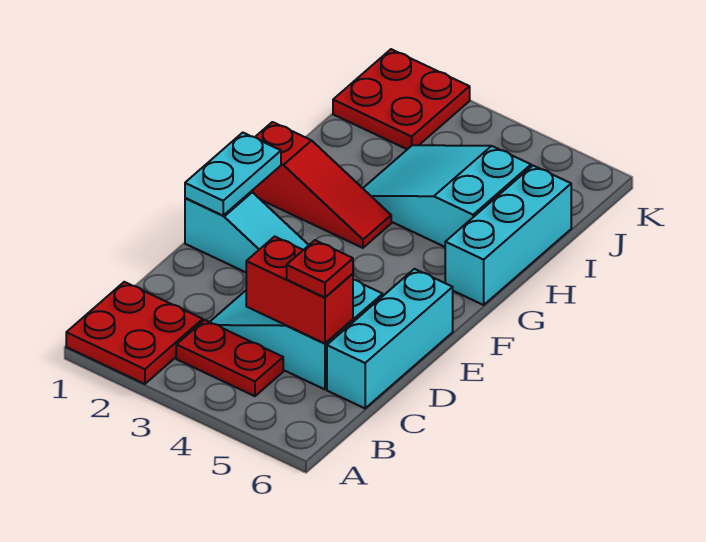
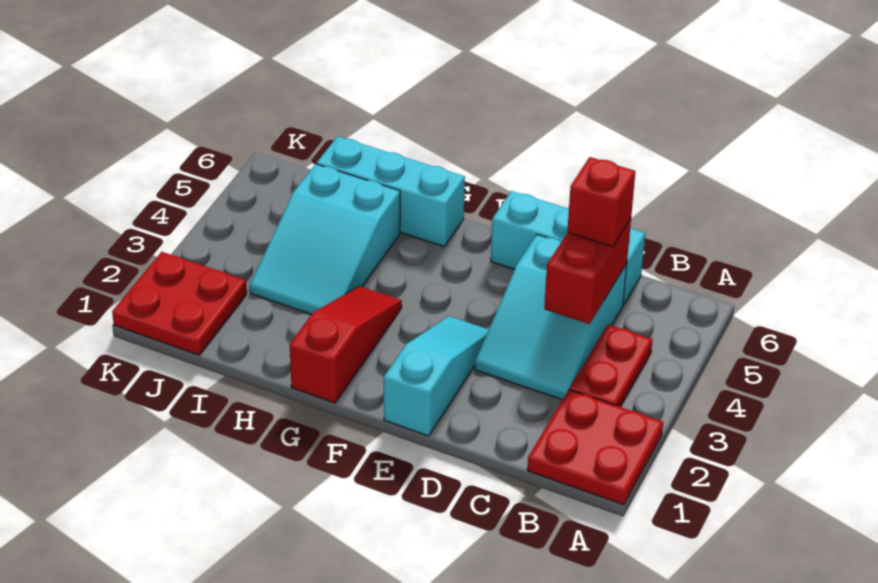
red plate C5 level 3 -> red brick C5 level 3
cyan plate E1:F1 level 2 -> none

